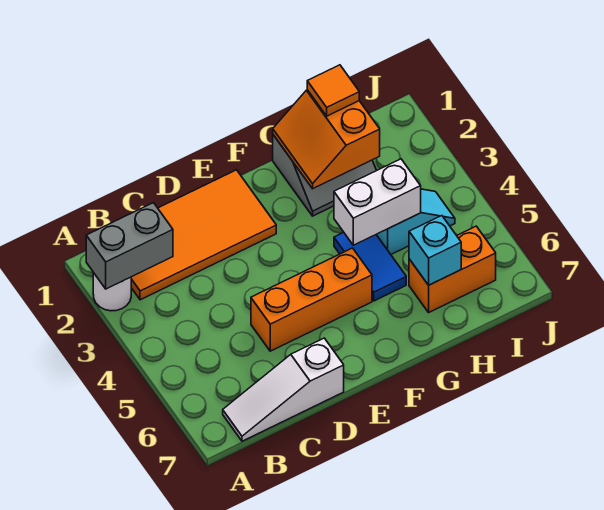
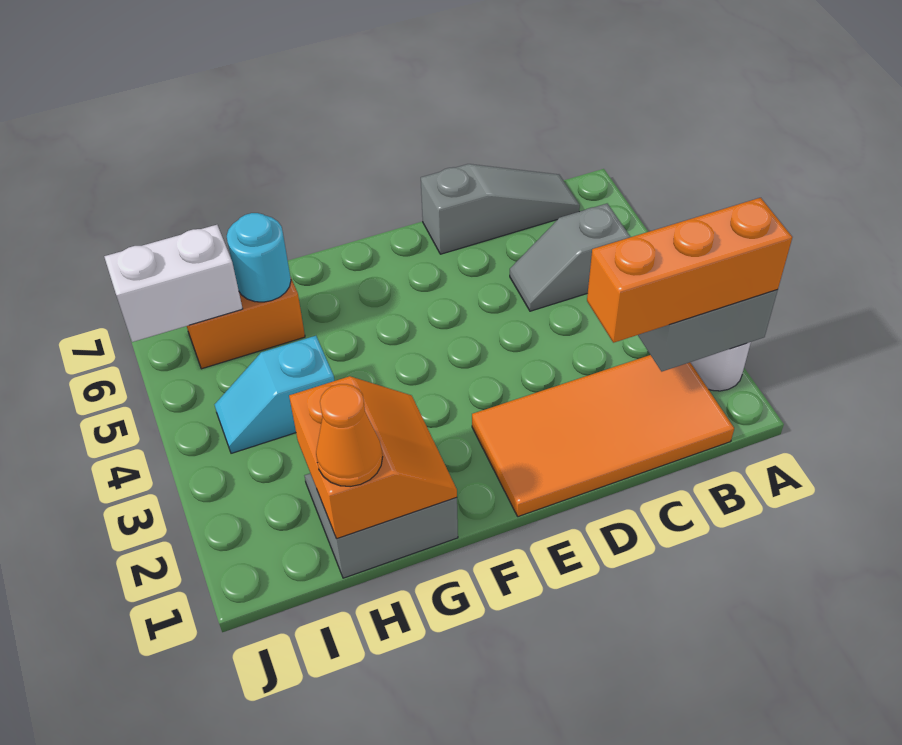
none -> grey slope B5:C5 level 1 top B
white slope B7:D7 level 1 top D -> grey slope B7:D7 level 1 top D
orange brick D5:F5 level 1 -> orange brick A2:C2 level 3
blue tile G4:G5 level 1 -> none
white brick G4:H4 level 2 -> white brick I6:J6 level 2
orange tile H1 level 3 -> orange cone H1 level 3
cyan brick H6 level 2 -> cyan round brick H6 level 2

